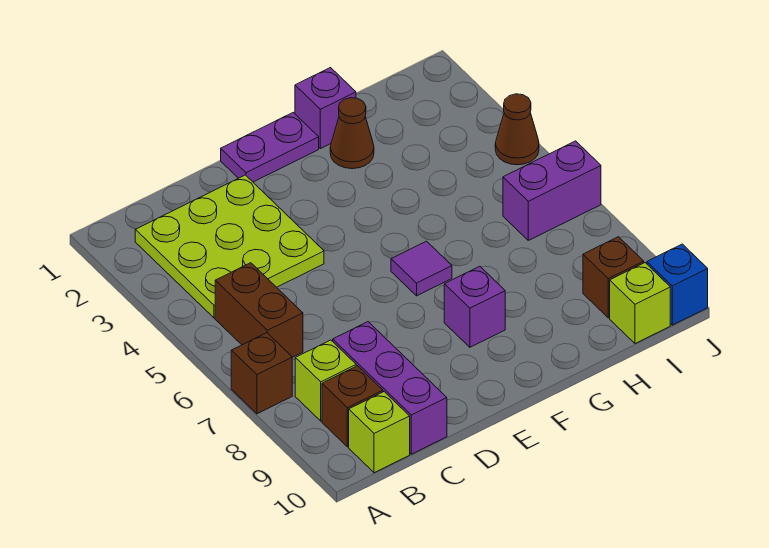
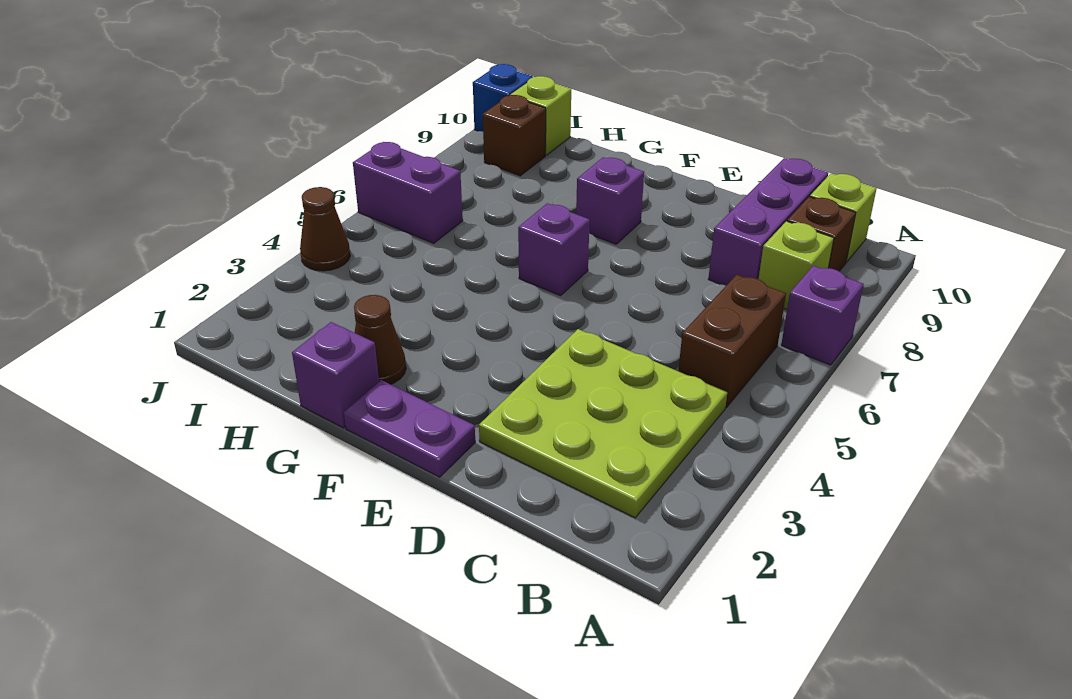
brown brick A7 level 1 -> purple brick A7 level 1
purple tile F6 level 1 -> purple brick F6 level 1

